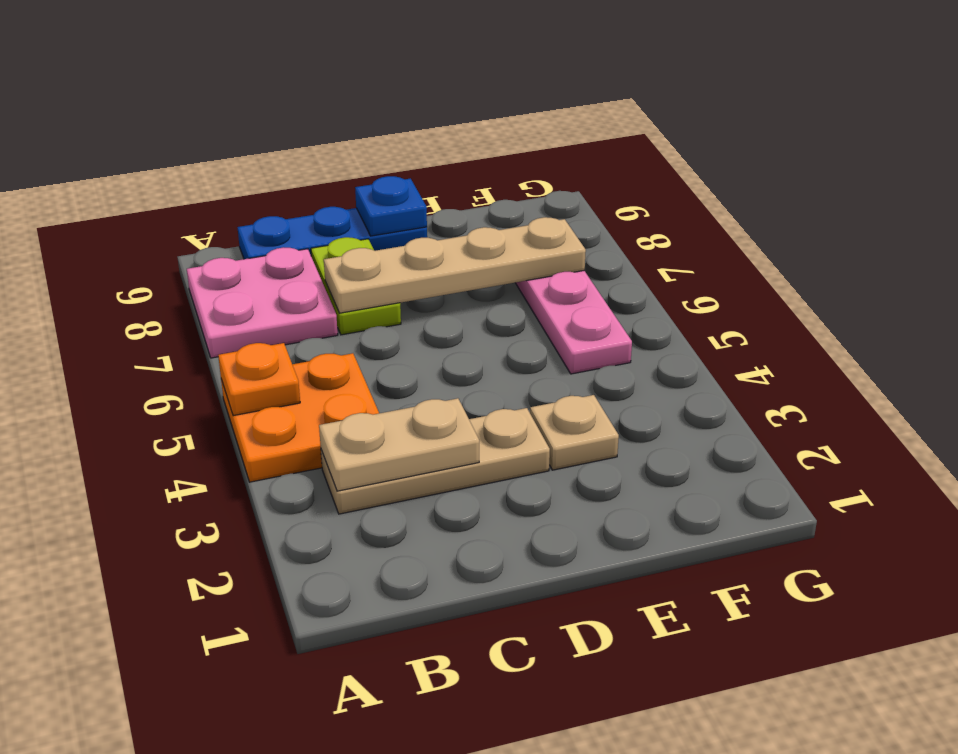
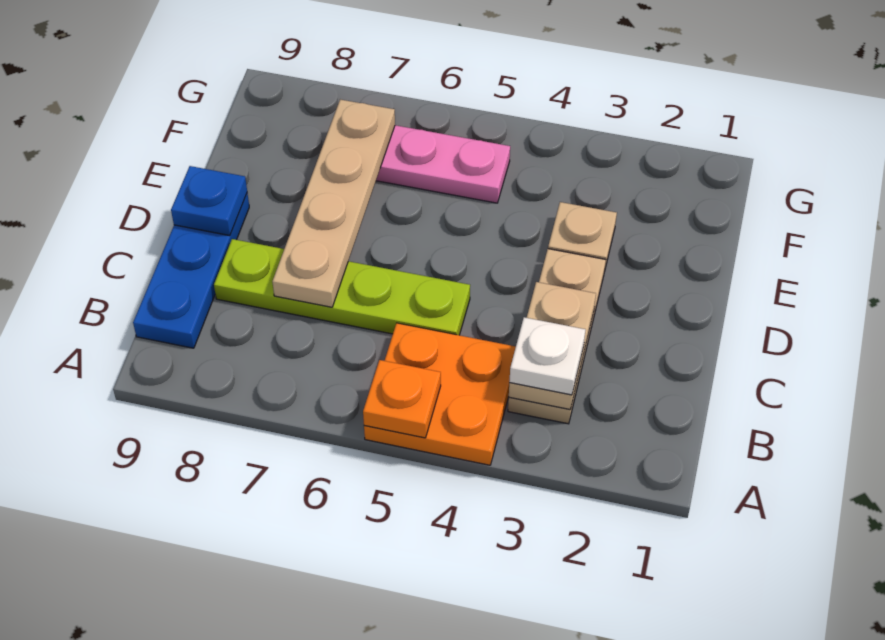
pink plate A7:B8 level 1 -> none
none -> white plate B3 level 3
lime plate C7:C8 level 1 -> lime plate C5:C8 level 1

